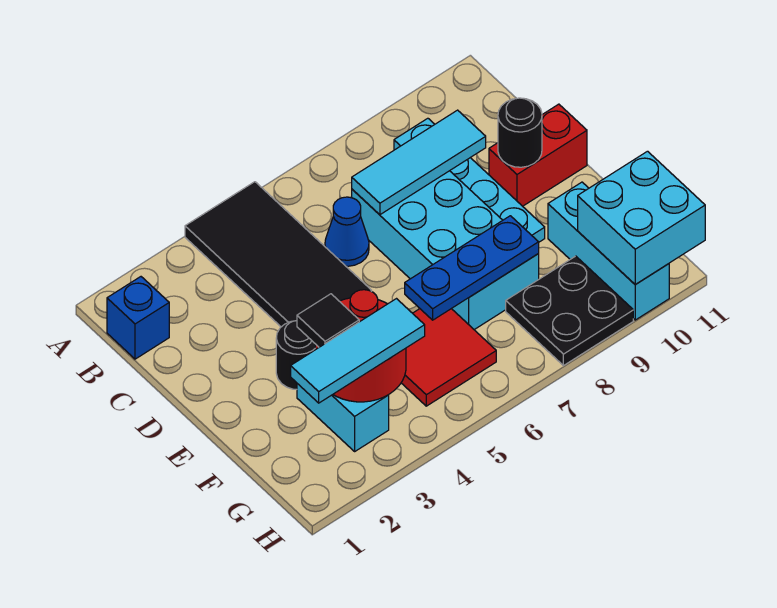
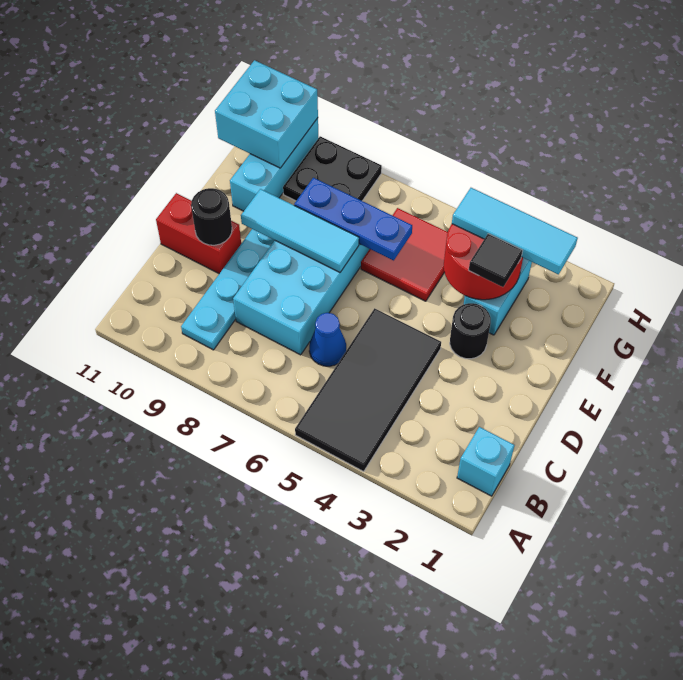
blue brick B1 level 1 -> cyan brick B1 level 1
cyan tile C7:C9 level 2 -> cyan tile E7:E9 level 2

